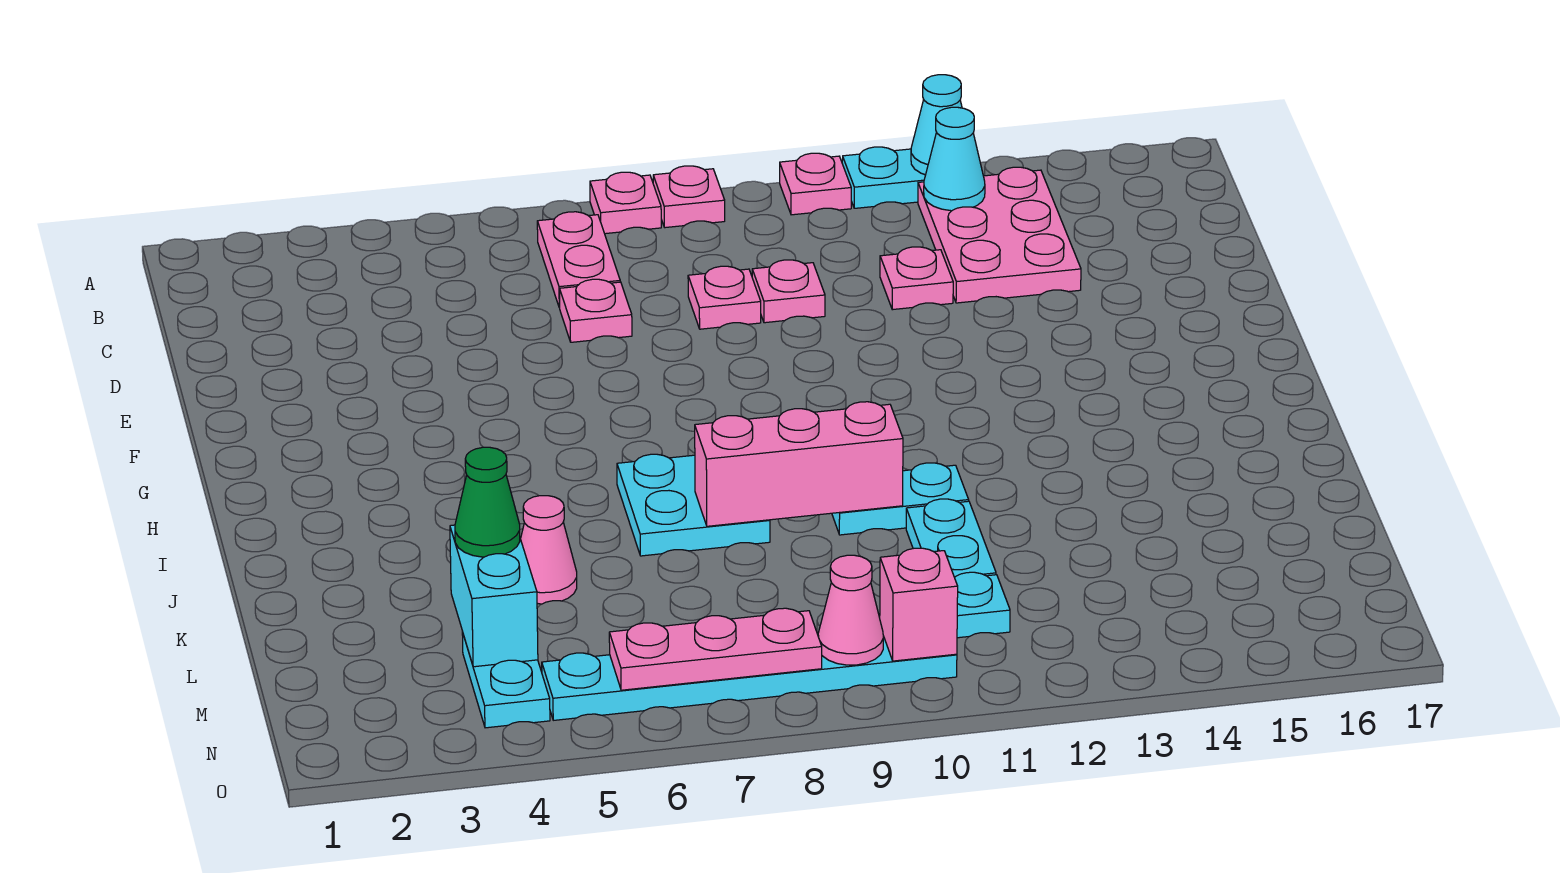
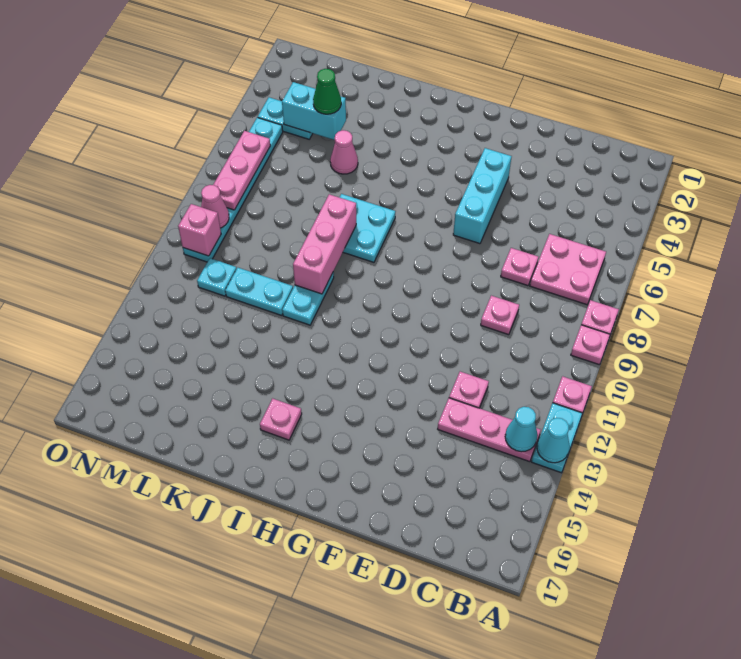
pink plate B7:C7 level 1 -> pink plate B6:C7 level 1
pink plate B13:D14 level 1 -> pink plate B13:D13 level 1
pink plate D10 level 1 -> pink plate I15 level 1
none -> cyan brick F4:F6 level 1

